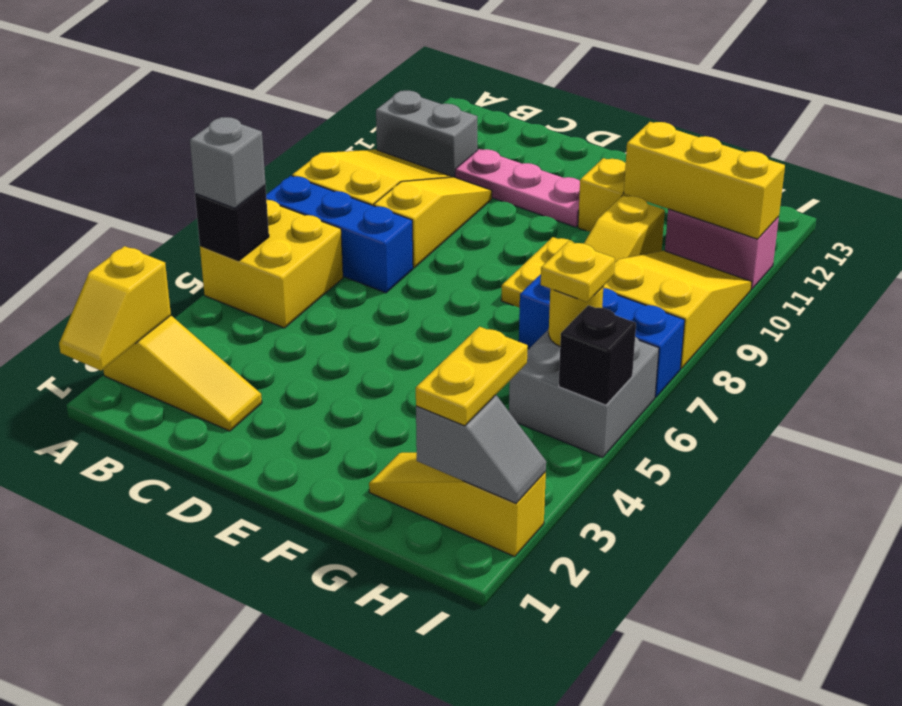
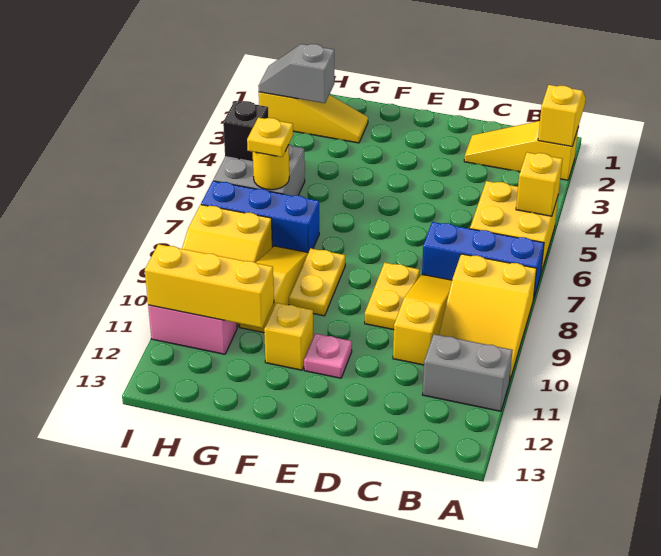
black brick A5 level 2 -> yellow brick A5 level 2
grey brick A5 level 3 -> none
yellow slope C8:C10 level 1 top 8 -> yellow slope C8:C10 level 1 top 10
pink plate C11:E11 level 1 -> pink plate E11 level 1
yellow plate H2:H3 level 3 -> yellow plate D8:D9 level 1

